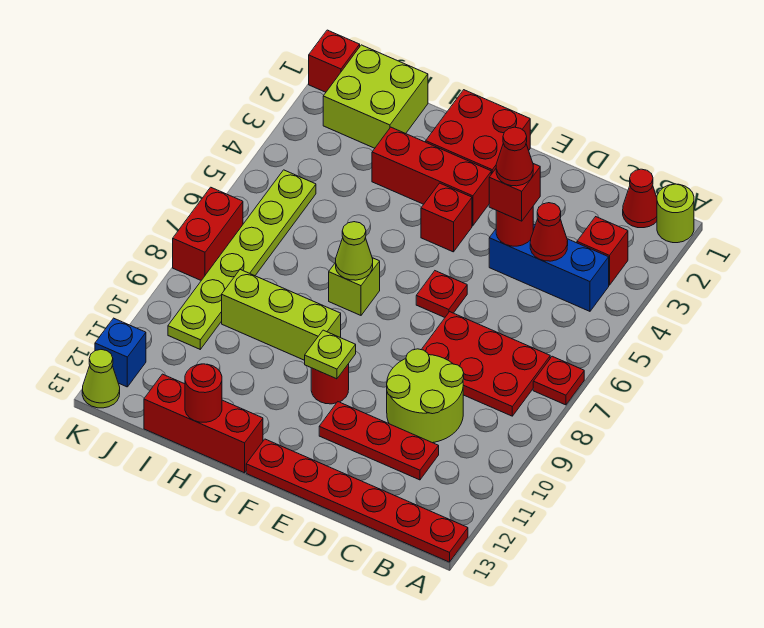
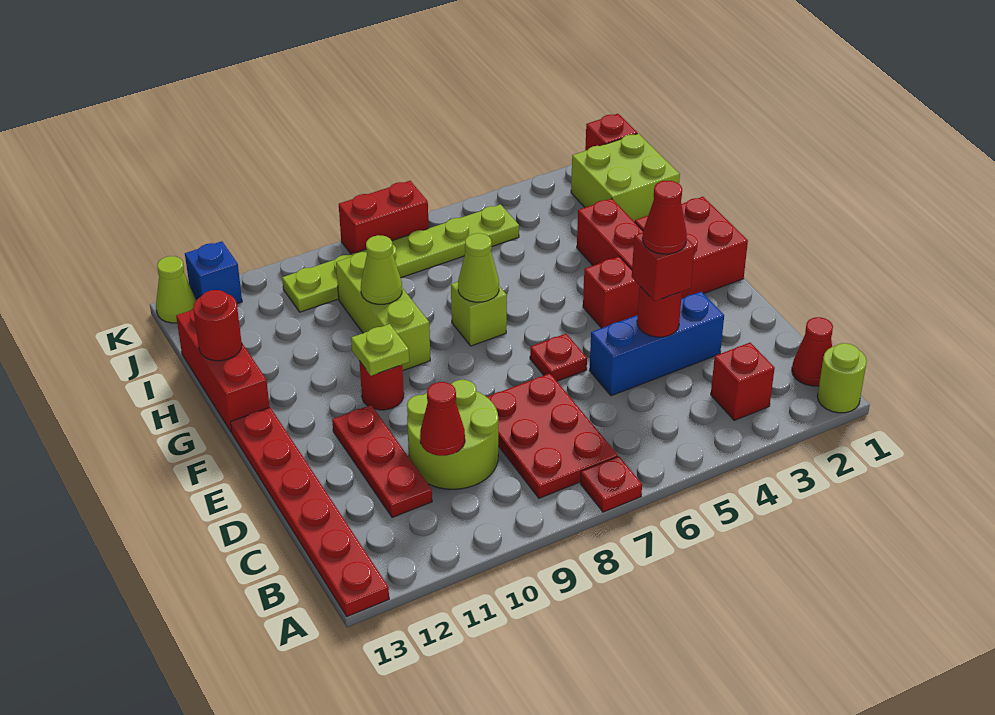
blue brick B4:D4 level 1 -> blue brick D3:D5 level 1
red cone C4 level 2 -> red cone C10 level 2
none -> lime cone H9 level 2

